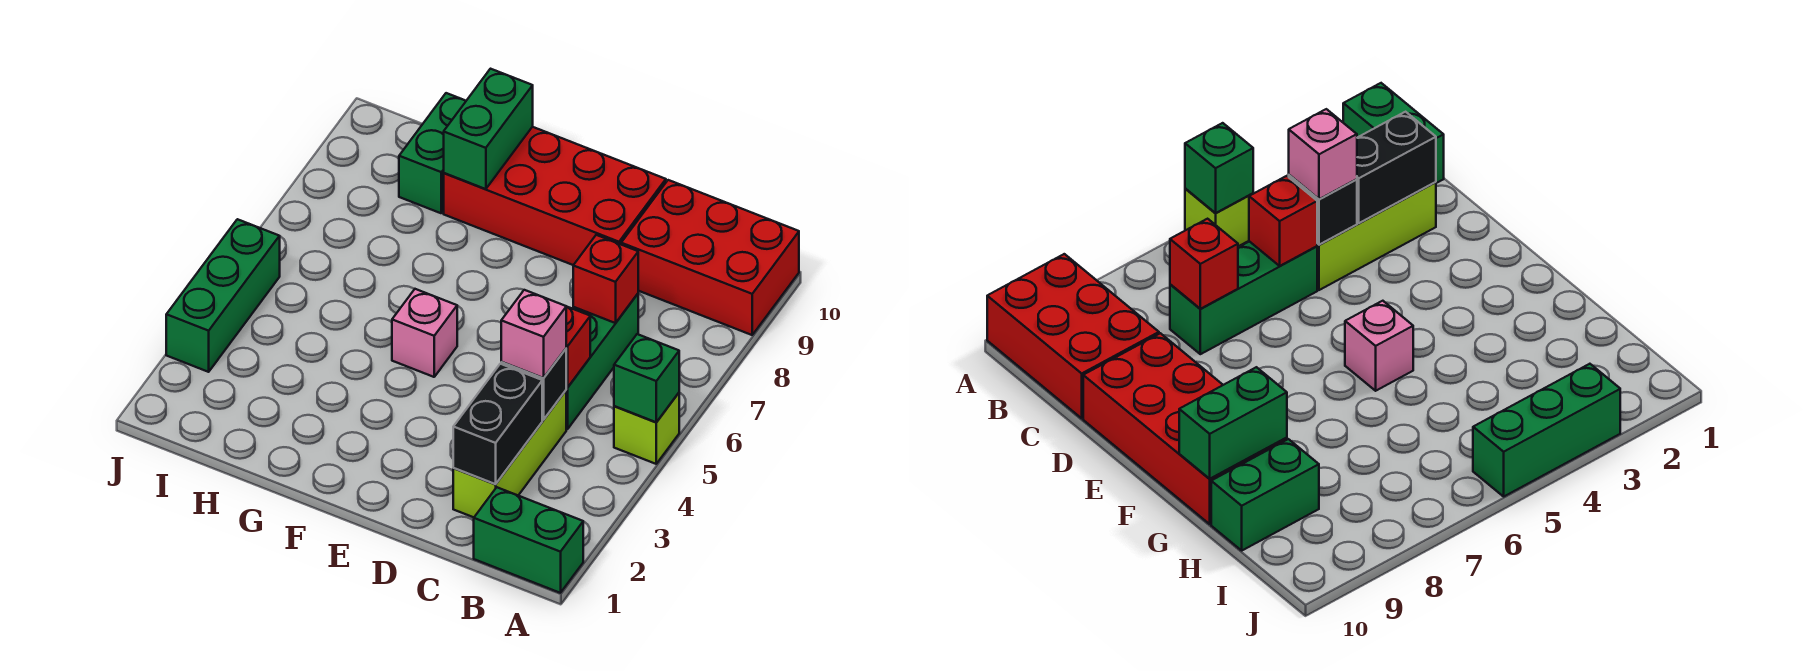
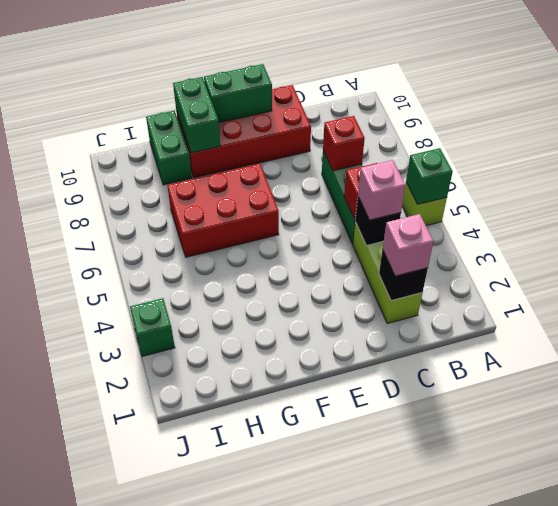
green brick A1:B1 level 1 -> green brick E10:F10 level 2
red brick A9:C10 level 1 -> red brick F6:H7 level 1
black brick C2:C3 level 2 -> black brick C2 level 2
pink brick F5 level 1 -> pink brick C2 level 3
green brick J3:J5 level 1 -> green brick J3 level 1

